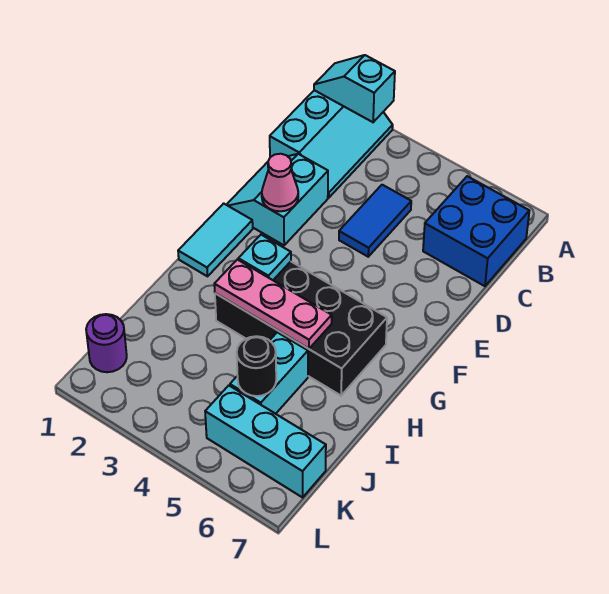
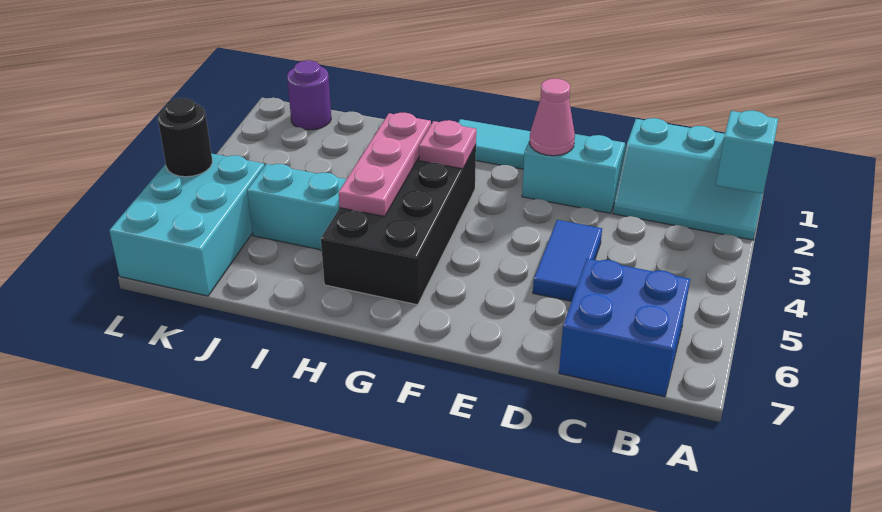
blue tile C4:D4 level 1 -> blue tile D4:D5 level 1
cyan plate G3 level 2 -> pink plate G3 level 2
black round brick J5 level 2 -> black round brick L5 level 2
cyan brick K5:K7 level 1 -> cyan brick K5:L7 level 1

